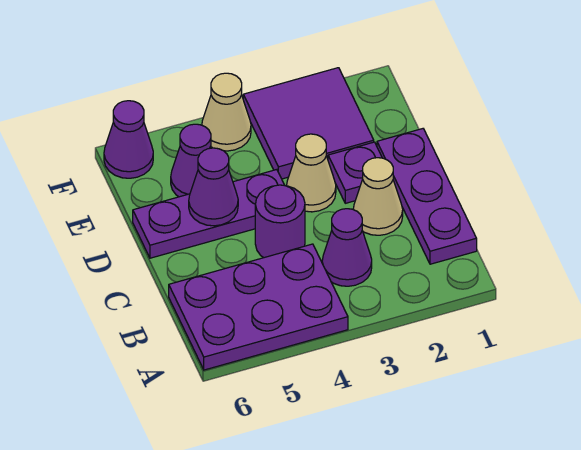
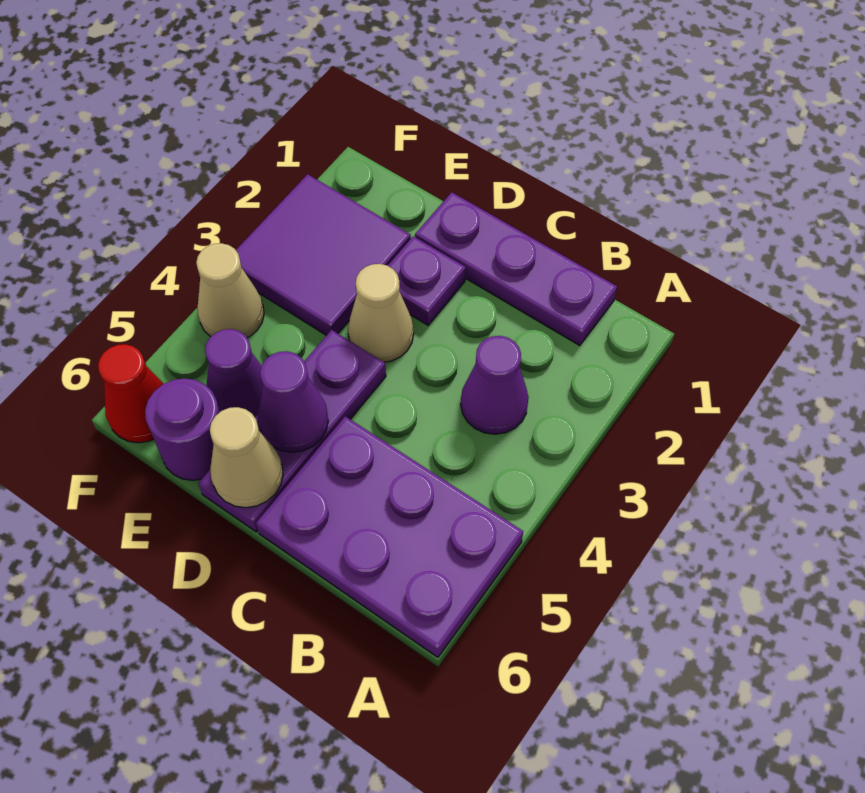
purple plate A4:B6 level 1 -> purple plate A5:C6 level 1
tan cone C2 level 1 -> tan cone D6 level 2
purple round brick C4 level 1 -> purple round brick E6 level 1
purple cone F6 level 1 -> red cone F6 level 1

